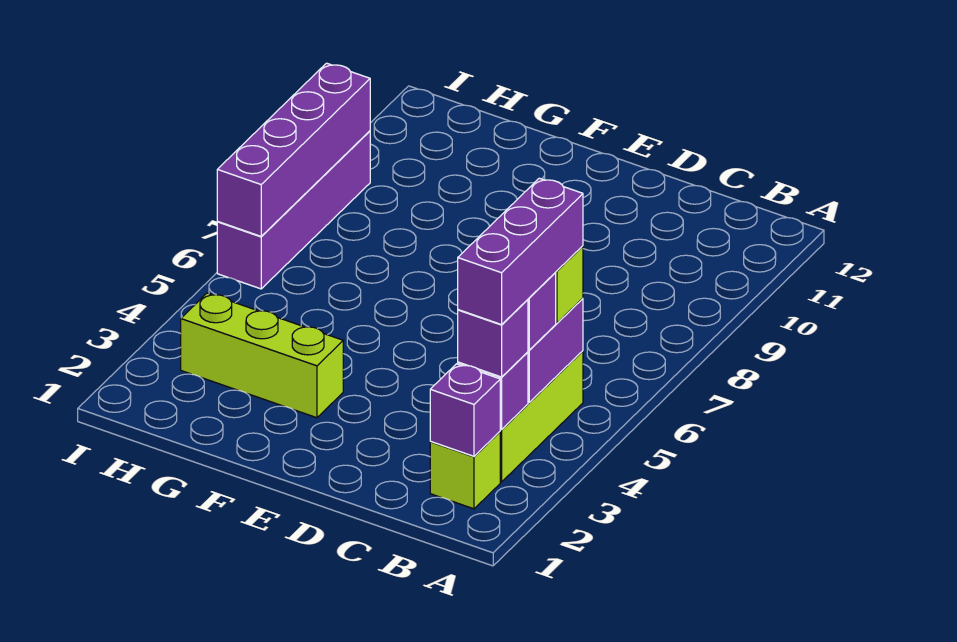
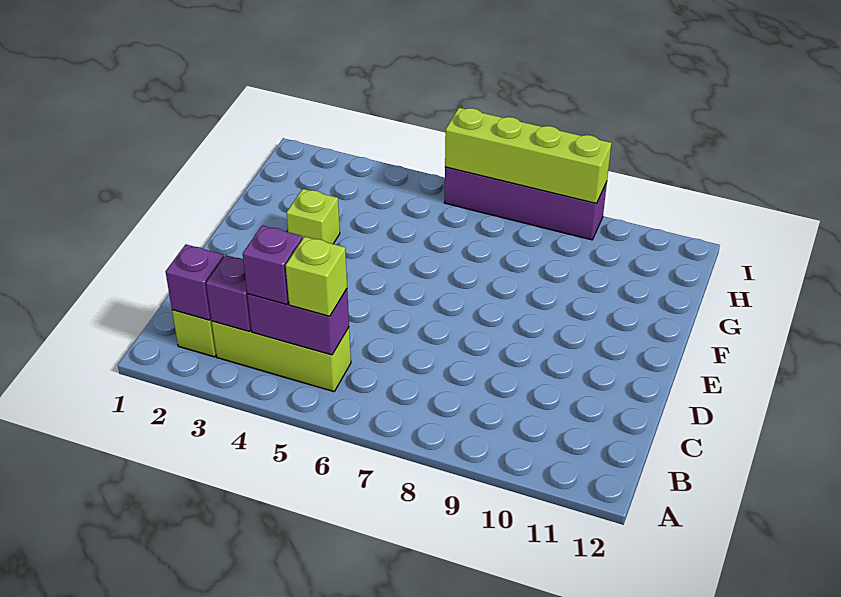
purple brick B3 level 3 -> none
purple brick B3:B5 level 4 -> none
lime brick F3:H3 level 1 -> lime brick F3 level 1
purple brick I6:I9 level 2 -> lime brick I6:I9 level 2

